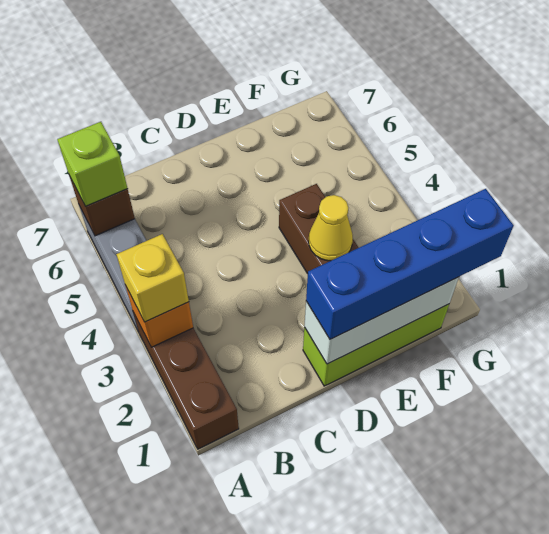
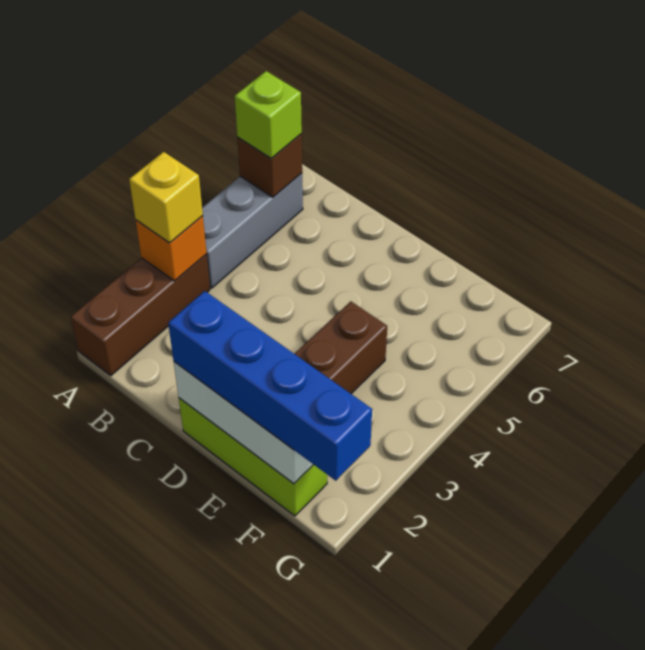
yellow cone E3 level 2 -> none

